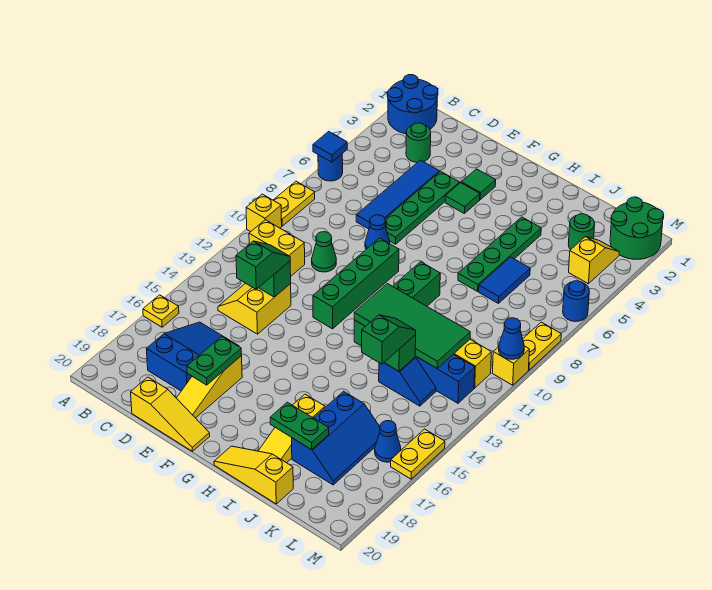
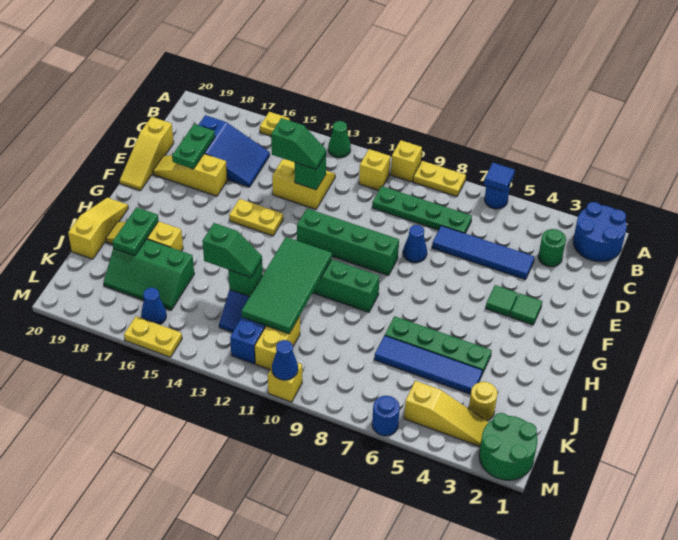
yellow brick B11:C11 level 1 -> yellow brick B11 level 1
green cone D10 level 1 -> green cone A13 level 1
green plate E4:E7 level 1 -> green plate C7:C10 level 1
green plate E17:E18 level 2 -> green plate D18:E18 level 2
blue tile J6:J7 level 1 -> blue tile J4:J7 level 1
blue slope J16:K18 level 1 top J -> green slope J16:K18 level 1 top J
green round brick K3 level 1 -> yellow round brick K3 level 1
yellow slope L3:L4 level 1 top 4 -> yellow slope L3:L5 level 1 top 5
yellow plate M8:M9 level 1 -> yellow plate F14:F15 level 1

